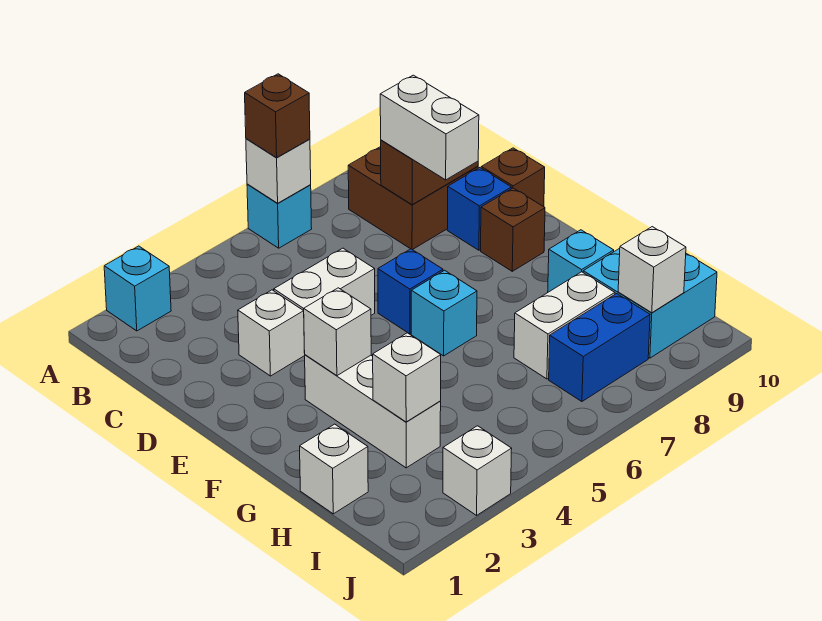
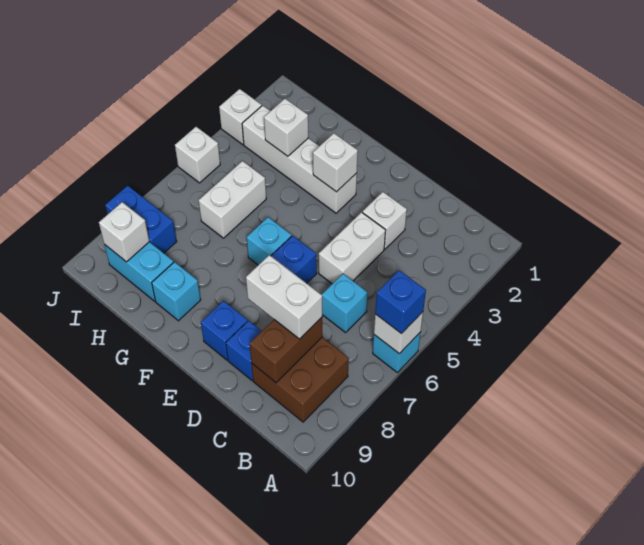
cyan brick A2 level 1 -> cyan brick C6 level 1
brown brick A6 level 3 -> blue brick A6 level 3
brown brick D10 level 1 -> none
brown brick E9 level 1 -> blue brick E9 level 1
white brick F3:H3 level 1 -> white brick F3:I3 level 1
white brick H1 level 1 -> white brick J5 level 1
white brick H7:H8 level 1 -> white brick H5:H6 level 1
cyan brick H9:I10 level 1 -> cyan brick H9:I9 level 1
blue brick I7:I8 level 1 -> blue brick I8:J8 level 1

